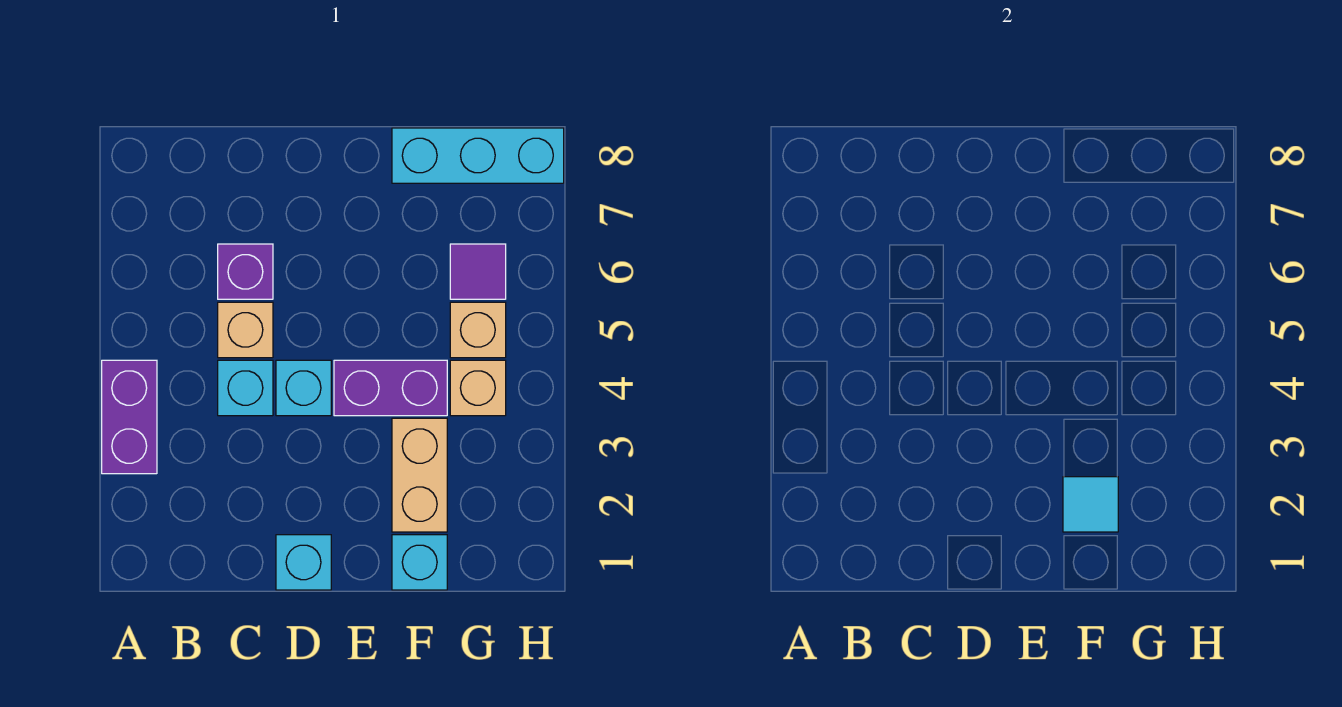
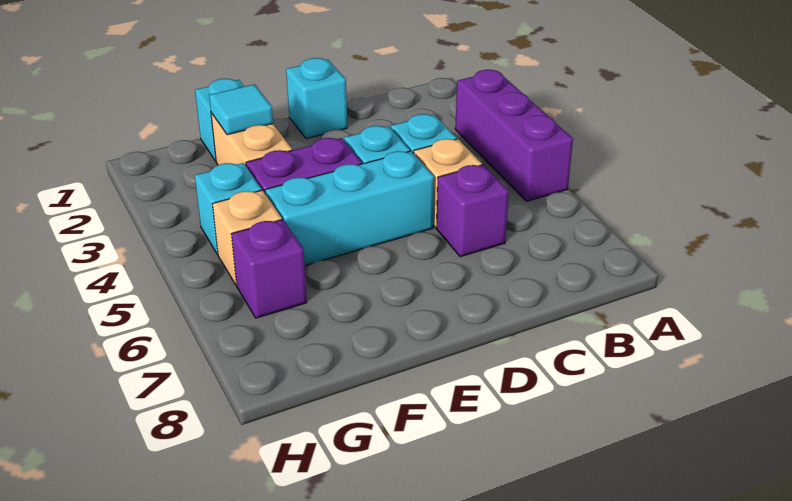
purple brick A3:A4 level 1 -> purple brick A3:A5 level 1
cyan brick F8:H8 level 1 -> cyan brick D5:F5 level 1
tan brick G4 level 1 -> cyan brick G4 level 1
purple tile G6 level 1 -> purple brick G6 level 1

